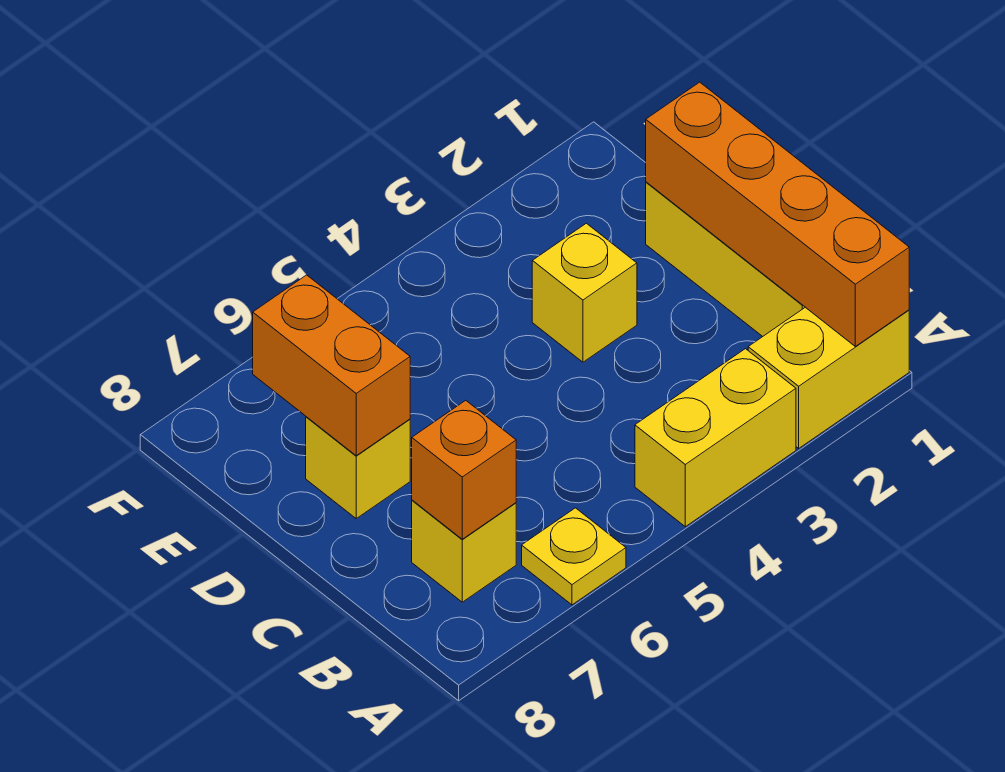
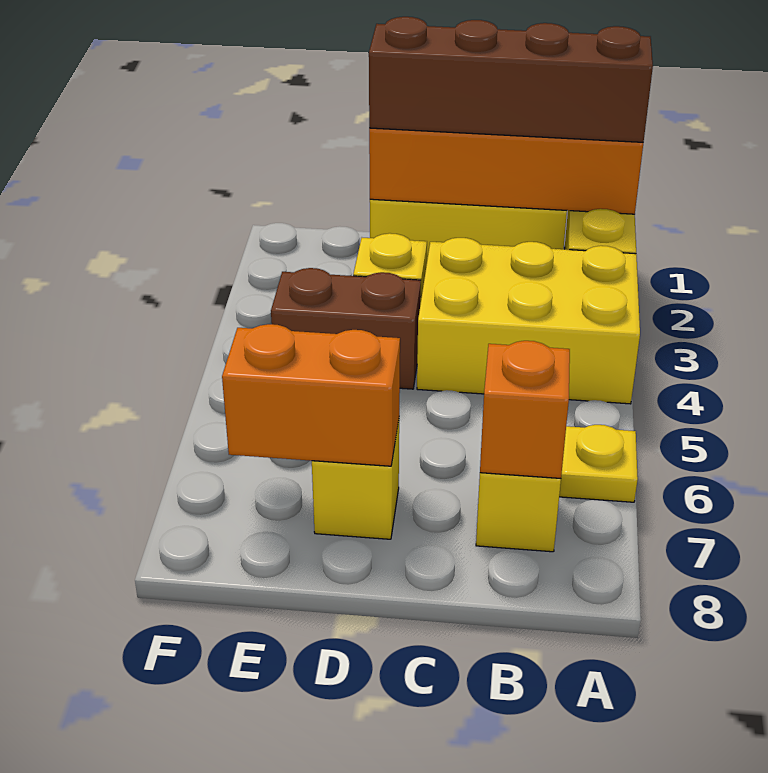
none -> brown brick A1:D1 level 3
yellow brick A3:A4 level 1 -> yellow brick A3:C4 level 1
none -> brown brick D4:E4 level 1

